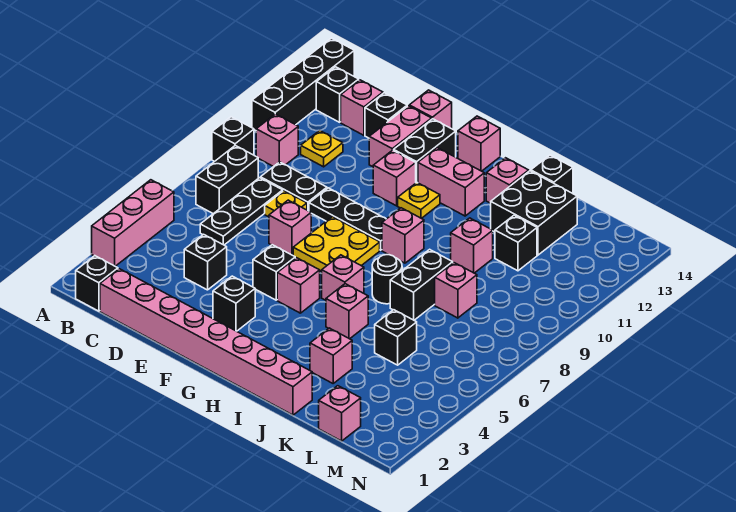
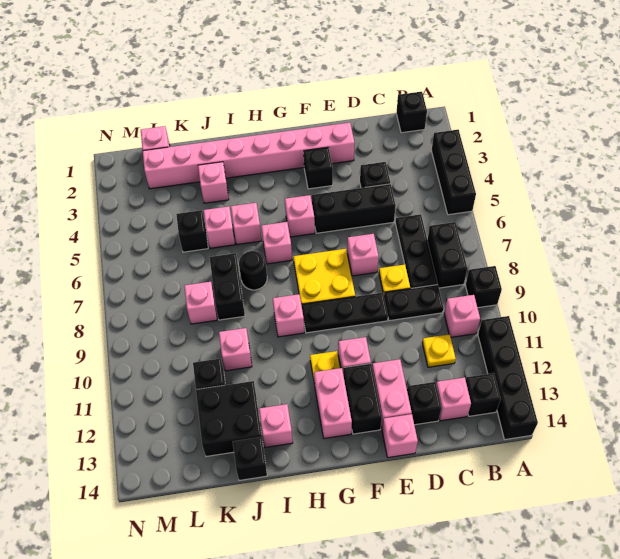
pink brick A3:A5 level 1 -> black brick A3:A5 level 1
pink brick C1:J1 level 1 -> pink brick E2:L2 level 1
black brick F5 level 1 -> black brick D5:F5 level 1
pink brick G12:H12 level 1 -> pink brick G12:G13 level 1
pink brick G14 level 1 -> pink brick J5 level 1

